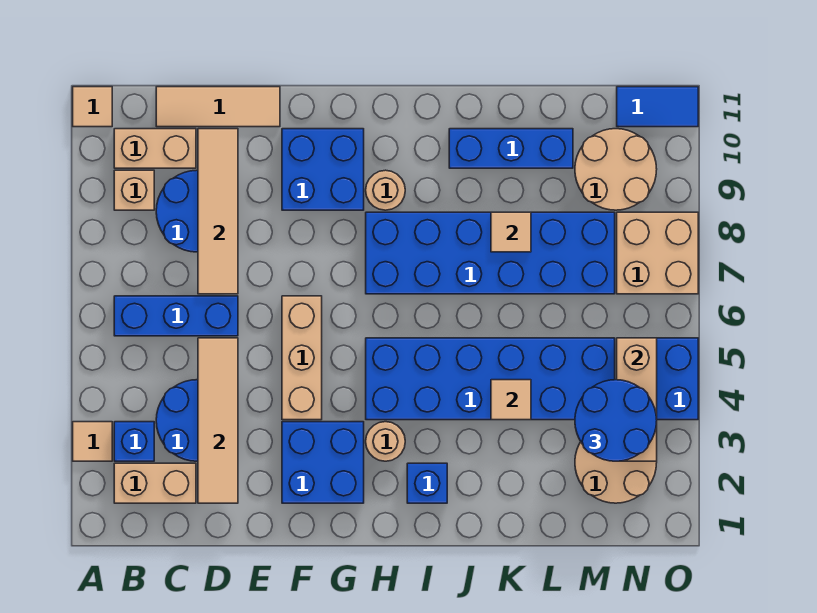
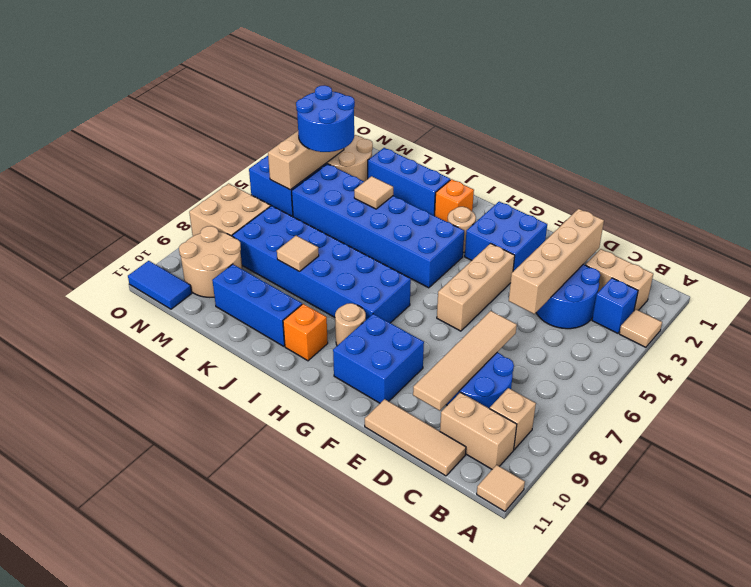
blue brick B6:D6 level 1 -> blue brick J2:L2 level 1
tan tile D2:D5 level 2 -> tan brick D2:D5 level 2
blue brick I2 level 1 -> orange brick I2 level 1
none -> orange brick I10 level 1

